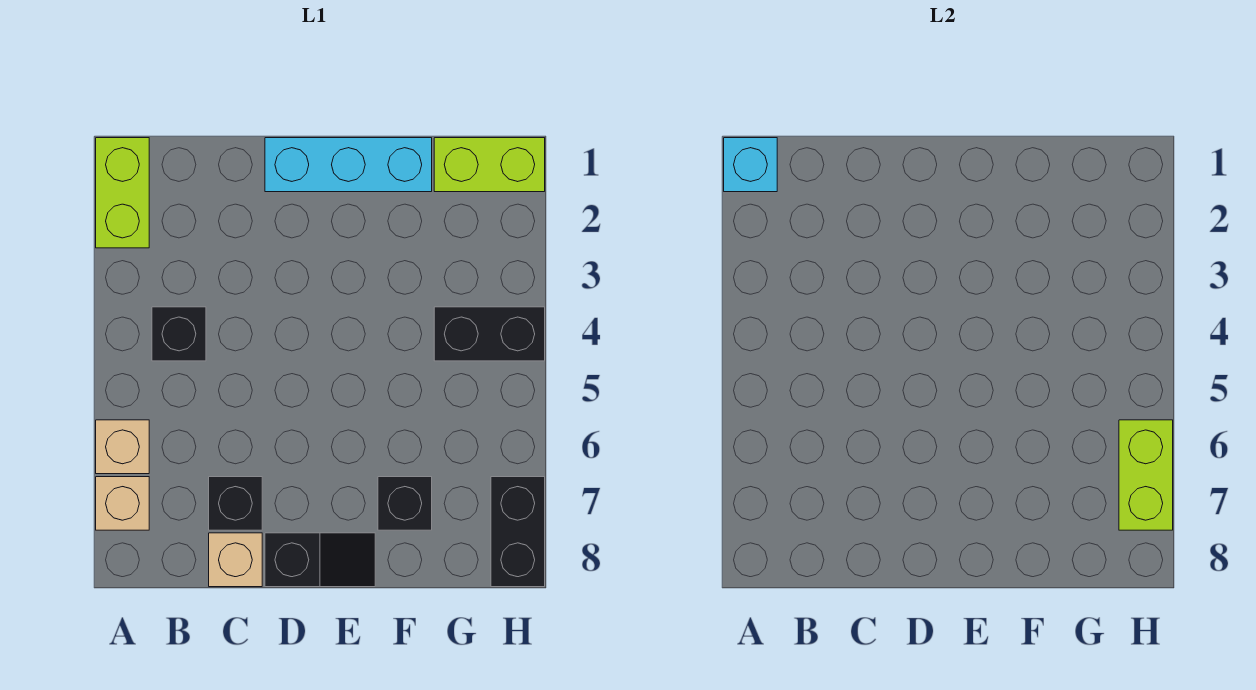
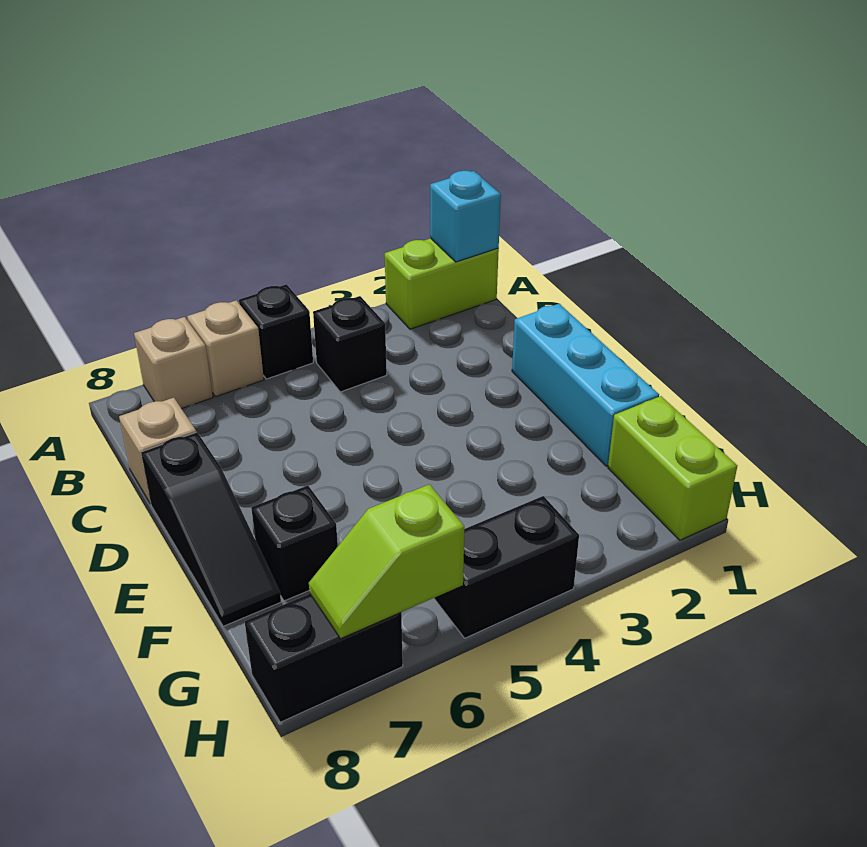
black brick C7 level 1 -> black brick A5 level 1
black slope D8:E8 level 1 top D -> black slope D8:F8 level 1 top D
black brick G4:H4 level 1 -> black brick H4:H5 level 1
lime brick H6:H7 level 2 -> lime slope H6:H7 level 2 top 6

